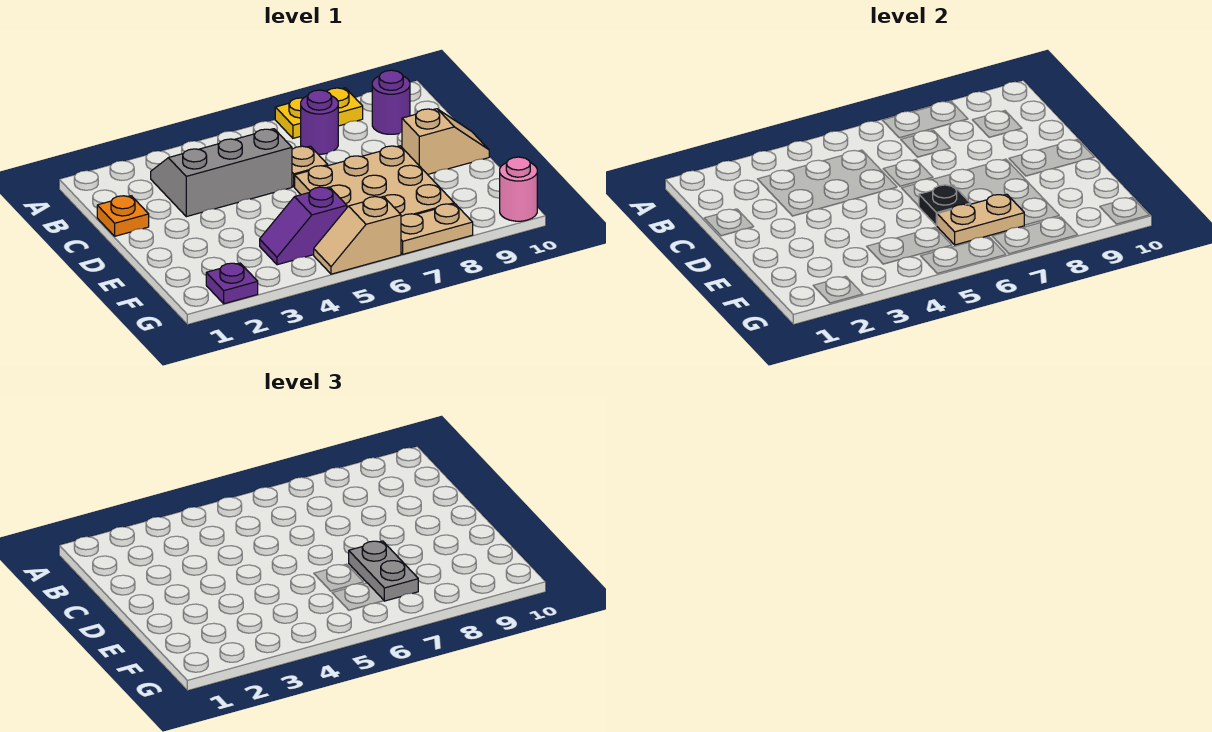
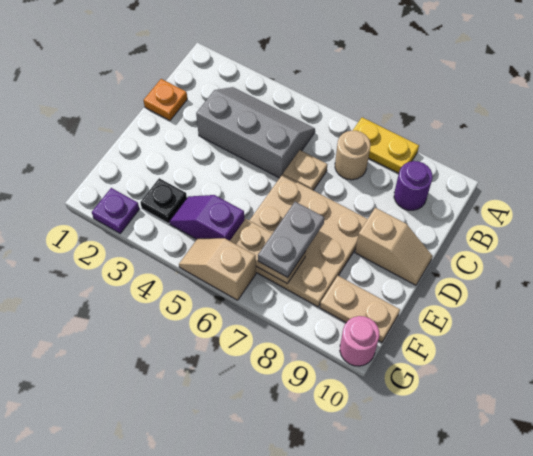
purple round brick B7 level 1 -> tan round brick B7 level 1
black plate E6 level 2 -> black plate F3 level 1
tan plate G7:G8 level 1 -> tan plate F9:F10 level 1

